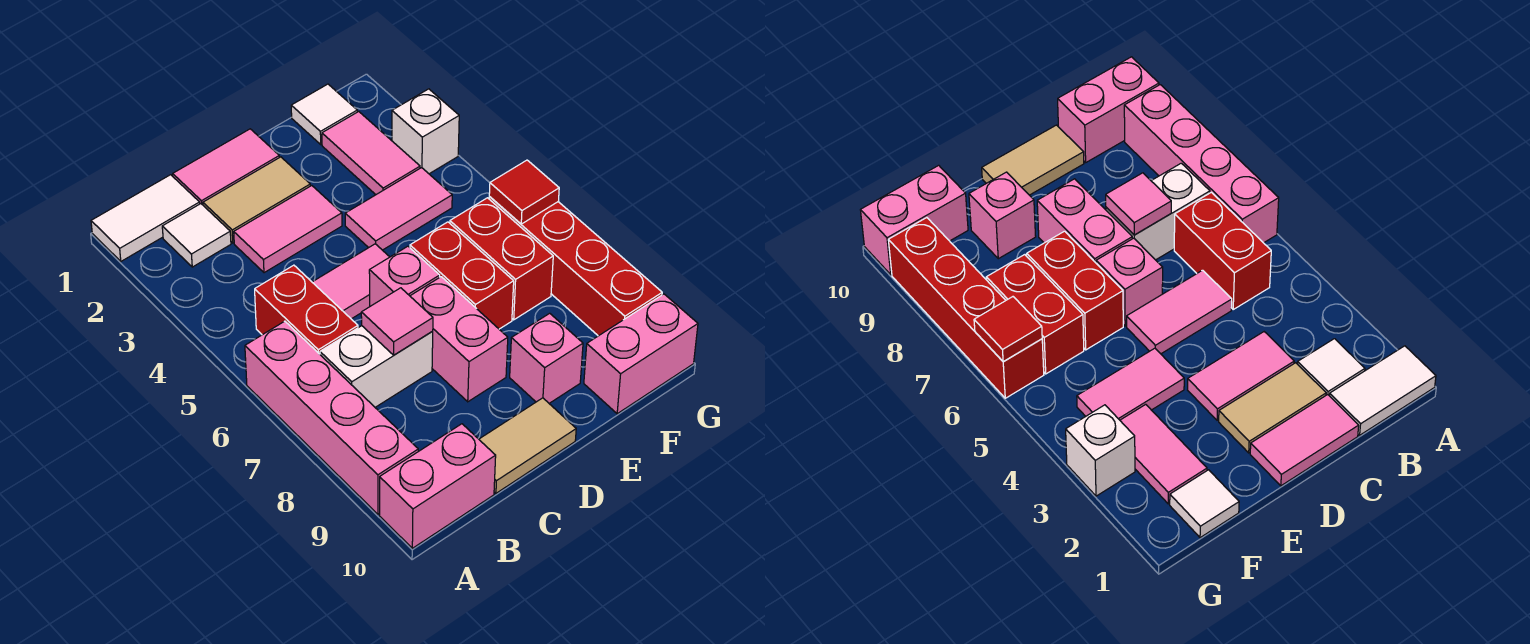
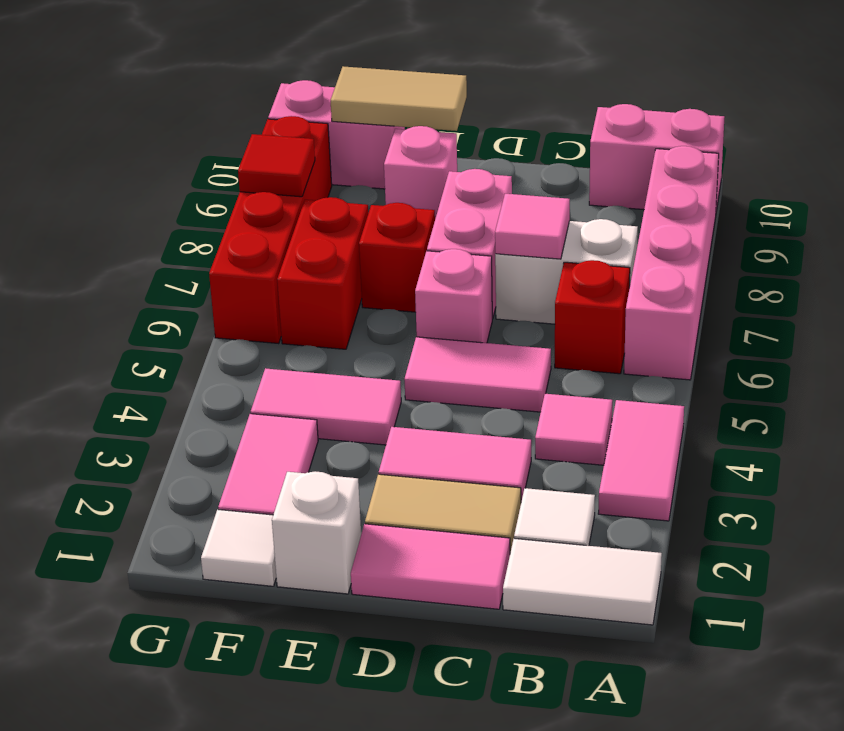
none -> pink tile A3:A4 level 1
none -> pink tile B4 level 1
red brick B5:B6 level 1 -> red brick B6 level 1
tan tile C10:D10 level 1 -> tan tile E10:F10 level 2
red brick E6:E7 level 1 -> red brick E7 level 1
white brick G3 level 1 -> white brick E1 level 1
red tile G6 level 2 -> red tile G8 level 2

